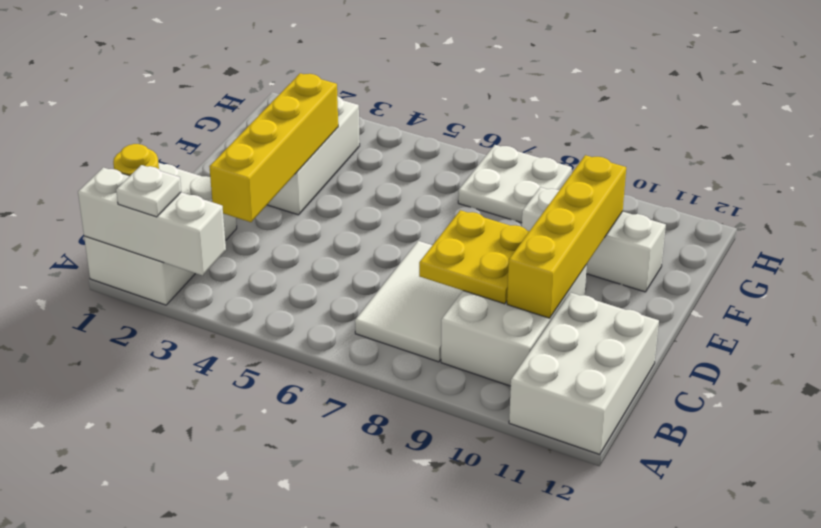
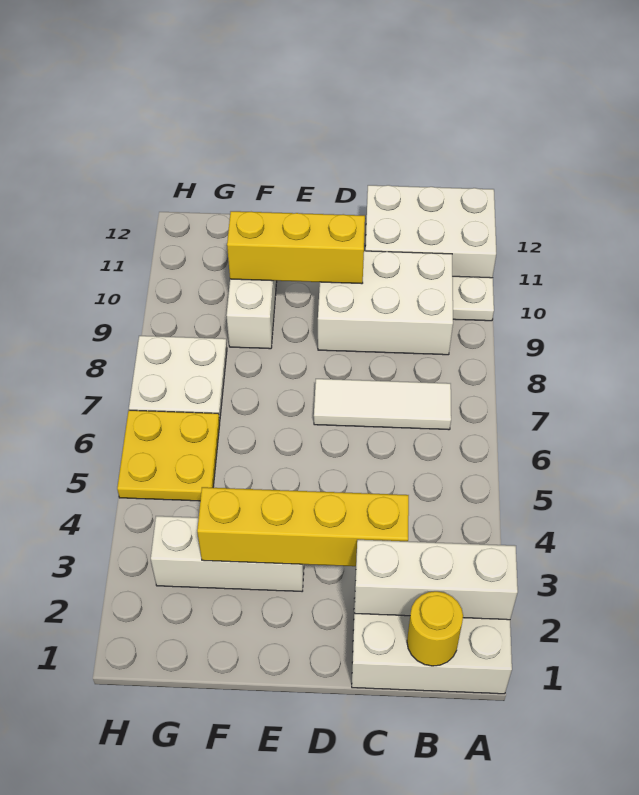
white brick A1:A3 level 2 -> white brick A2:C2 level 2
white plate A2 level 3 -> white plate A10 level 1
white tile B7:D8 level 1 -> white tile B7:D7 level 1
yellow plate C8:D9 level 2 -> yellow plate G5:H6 level 1
yellow brick C10:F10 level 2 -> yellow brick D10:F10 level 2

